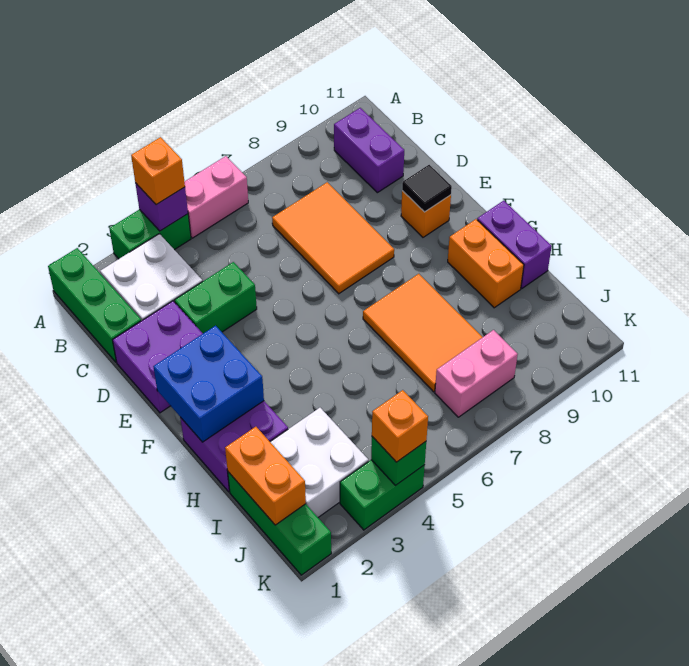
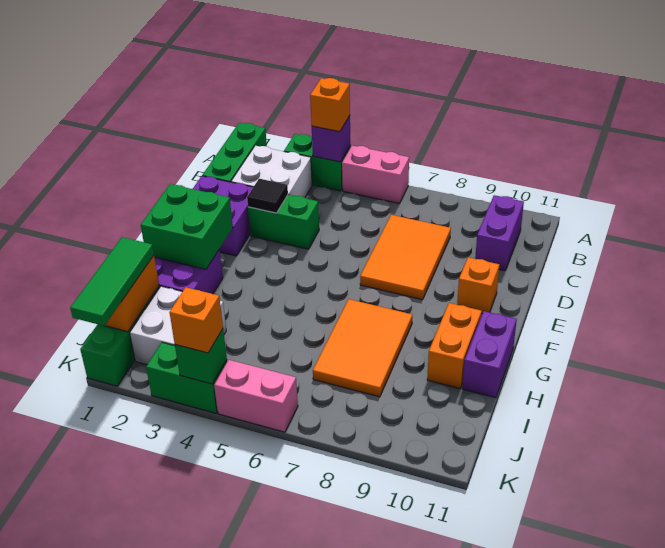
black tile E10 level 2 -> black tile D3 level 2
blue brick F1:G2 level 2 -> green brick F1:G2 level 2
none -> green tile I1:K1 level 3
pink brick J7:J8 level 1 -> pink brick K5:K6 level 1

